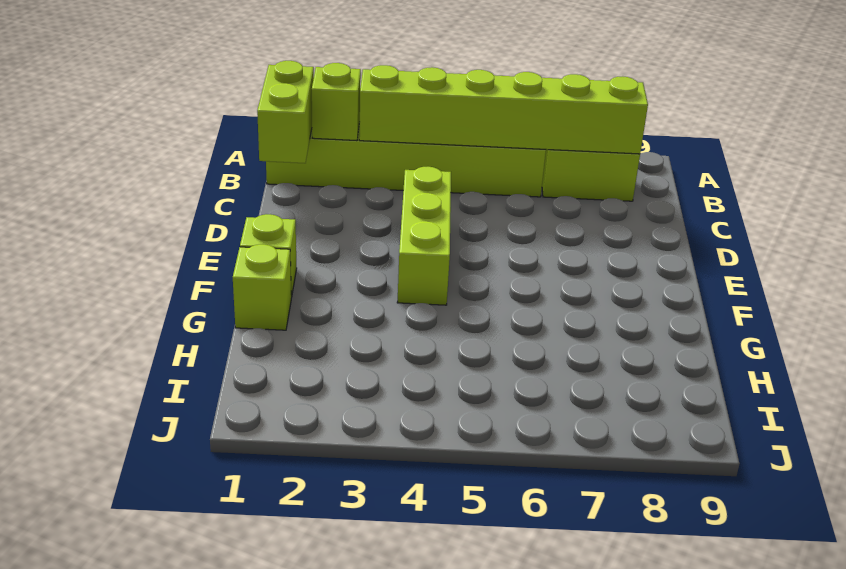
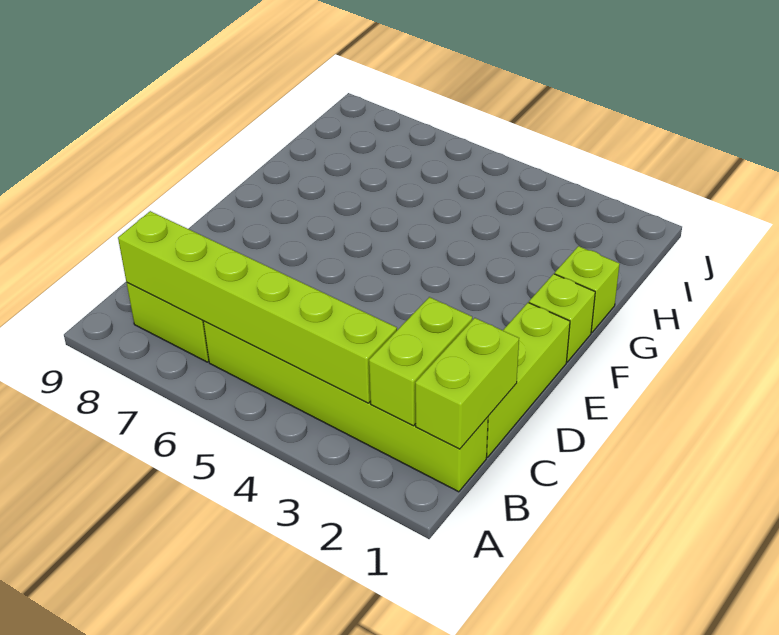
lime brick B2 level 2 -> lime brick B2:C2 level 2
lime brick D4:F4 level 1 -> lime brick C1:E1 level 1

